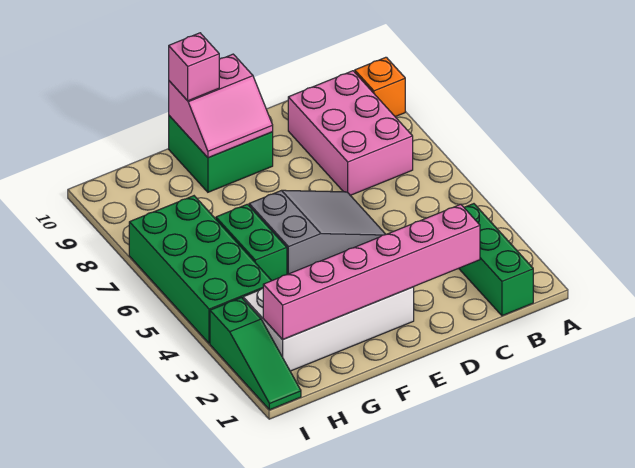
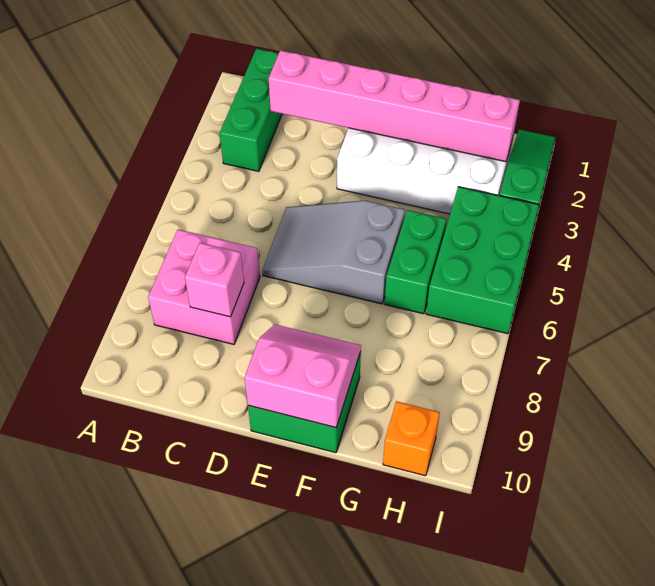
orange brick A9 level 1 -> orange brick H10 level 1
pink brick B7:C9 level 1 -> pink brick B7:C8 level 1
pink brick F10 level 3 -> pink brick C8 level 2
green brick H4:I7 level 1 -> green brick H4:I6 level 1

